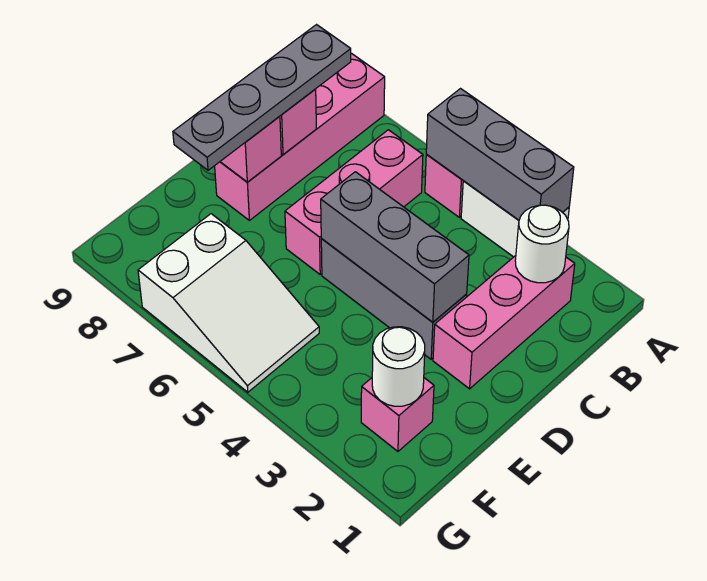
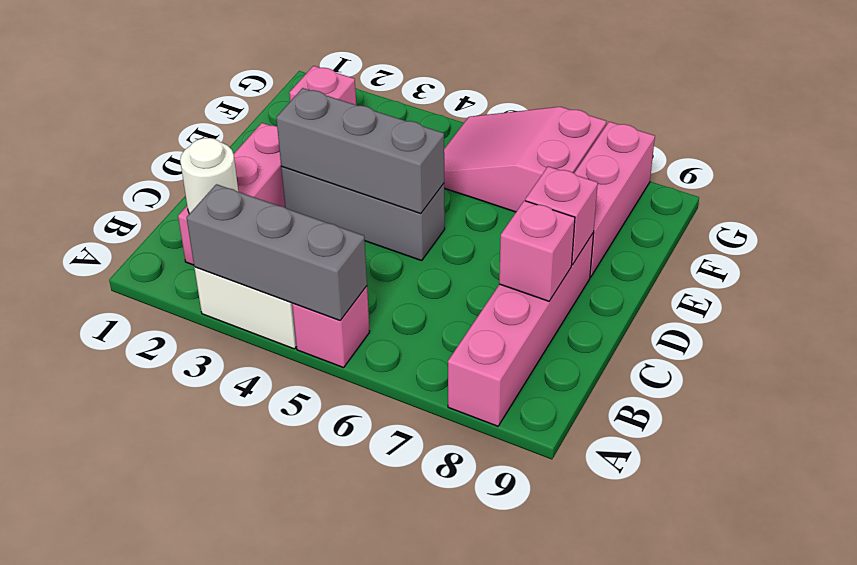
pink brick B6:D6 level 1 -> pink brick E8:G8 level 1
grey plate B8:E8 level 3 -> none
white round brick F2 level 2 -> none
white slope F5:G7 level 1 top 7 -> pink slope F5:G7 level 1 top 7

